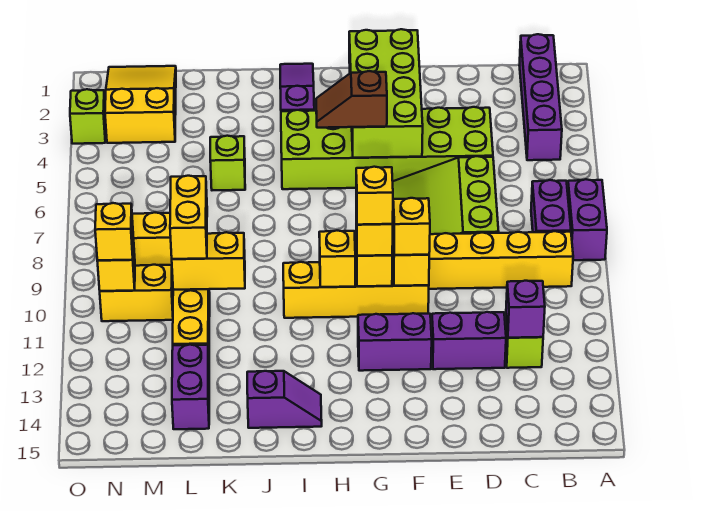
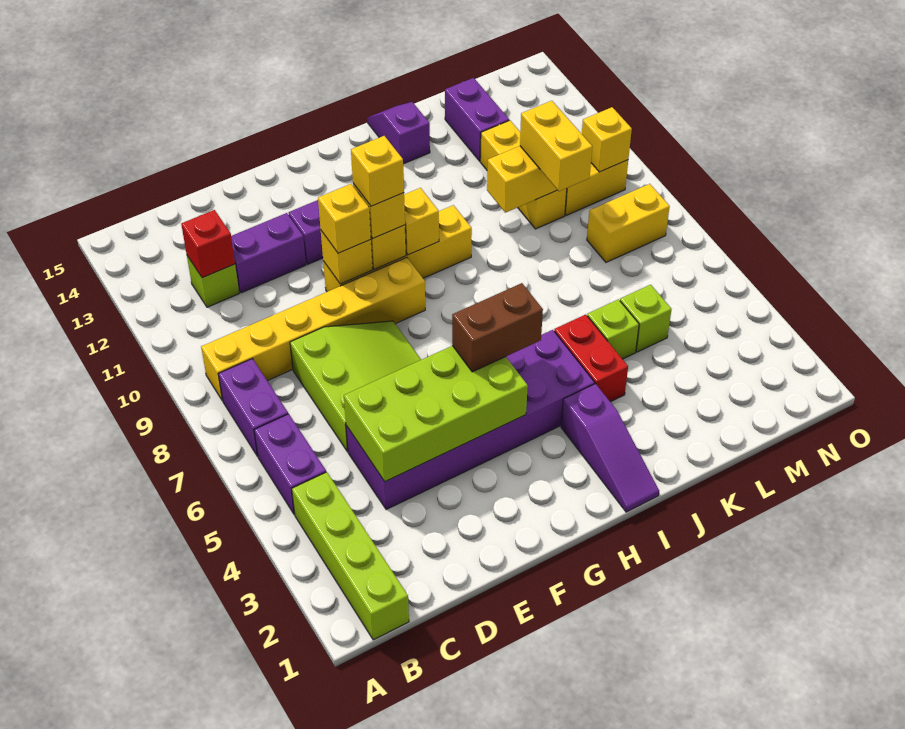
purple brick A7:A8 level 1 -> purple brick B5:B6 level 1
purple brick B1:B4 level 1 -> lime brick B1:B4 level 1
purple brick C12 level 2 -> red brick C12 level 2
lime brick D4:I5 level 1 -> purple brick D4:I5 level 1
lime brick F2:G5 level 2 -> lime brick D4:G5 level 2
brown slope G5:H5 level 3 top G -> brown brick G5:H5 level 3
purple slope I14:J14 level 1 top J -> purple slope J14:J15 level 1 top 14
none -> red brick J4:J5 level 1
yellow slope M1:N3 level 1 top 3 -> none
yellow brick N10 level 3 -> none
lime brick O3 level 1 -> lime brick L5 level 1

